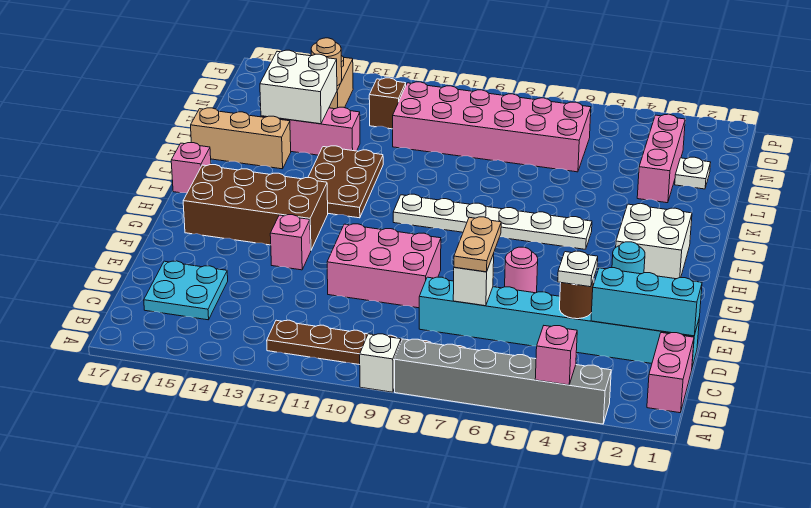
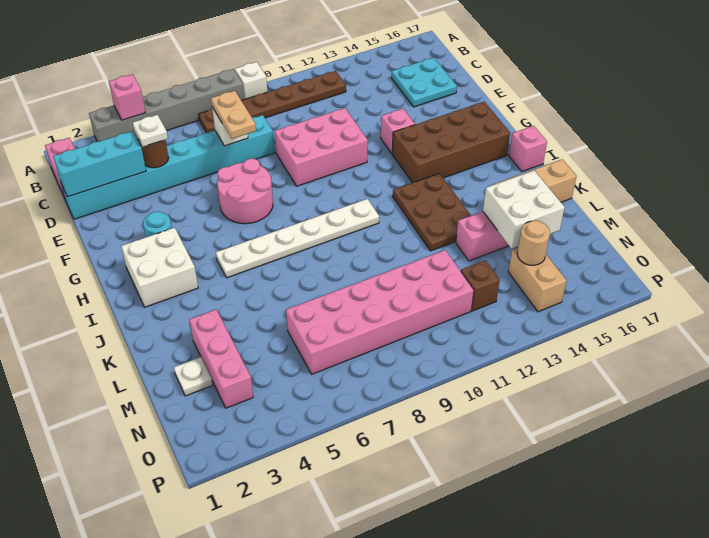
pink round brick F6 level 1 -> pink round brick F6:G7 level 1

